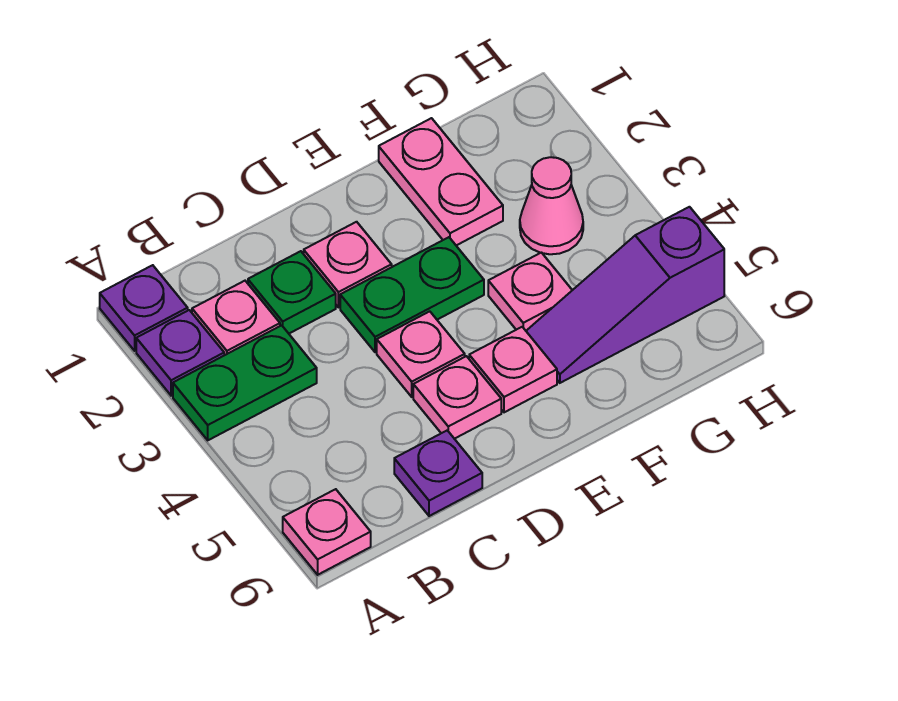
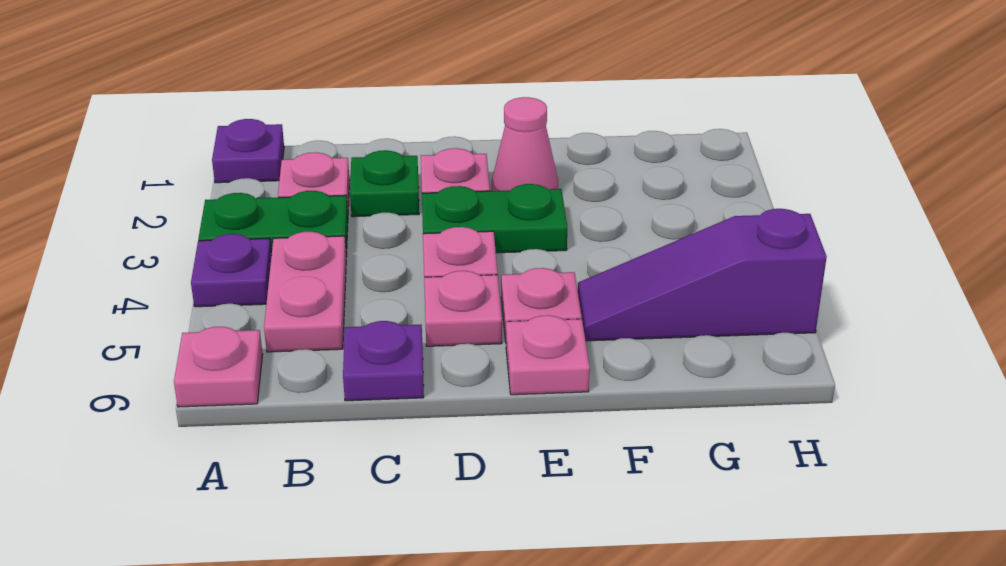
purple plate A2 level 1 -> purple plate A4 level 1
pink plate F1:F2 level 1 -> pink plate B4:B5 level 1
pink plate F4 level 1 -> pink plate E6 level 1
pink cone G3 level 1 -> pink cone E2 level 1

